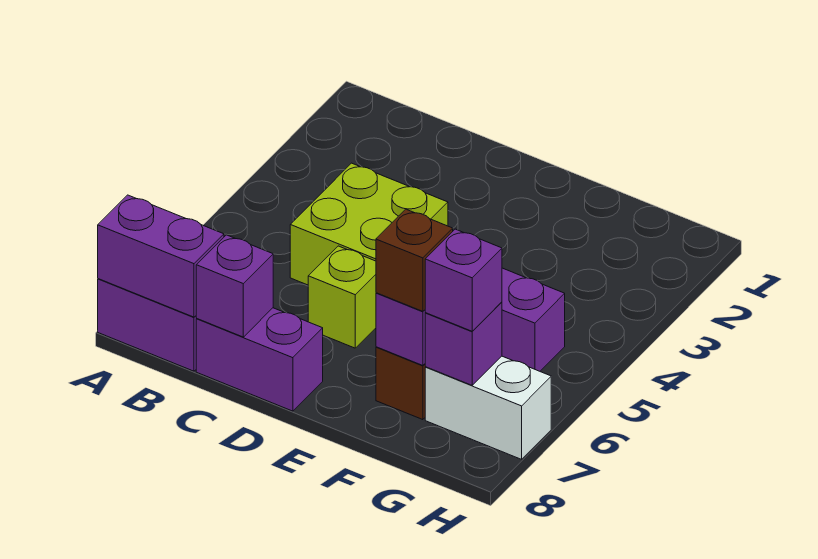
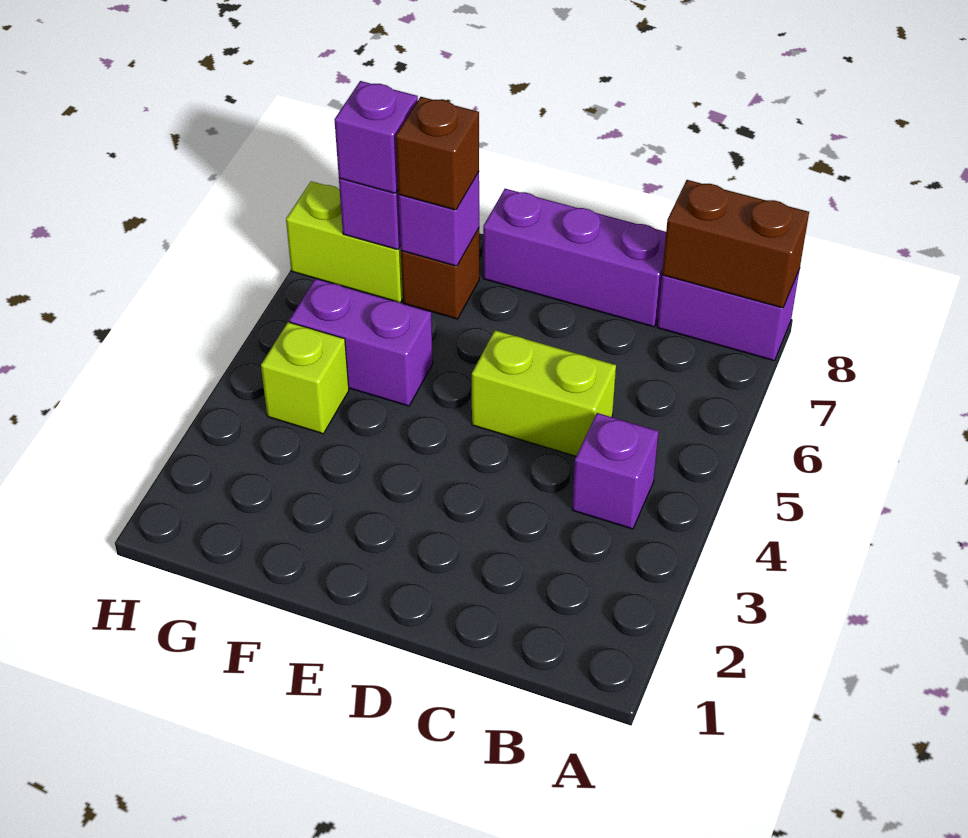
purple brick A8:B8 level 2 -> brown brick A8:B8 level 2
lime brick C4:D5 level 1 -> lime brick C5:D5 level 1
purple brick C8:D8 level 1 -> purple brick C8:E8 level 1
purple brick C8 level 2 -> purple brick B4 level 1
lime brick D6 level 1 -> lime brick G4 level 1
white brick G7:H7 level 1 -> lime brick G7:H7 level 1

